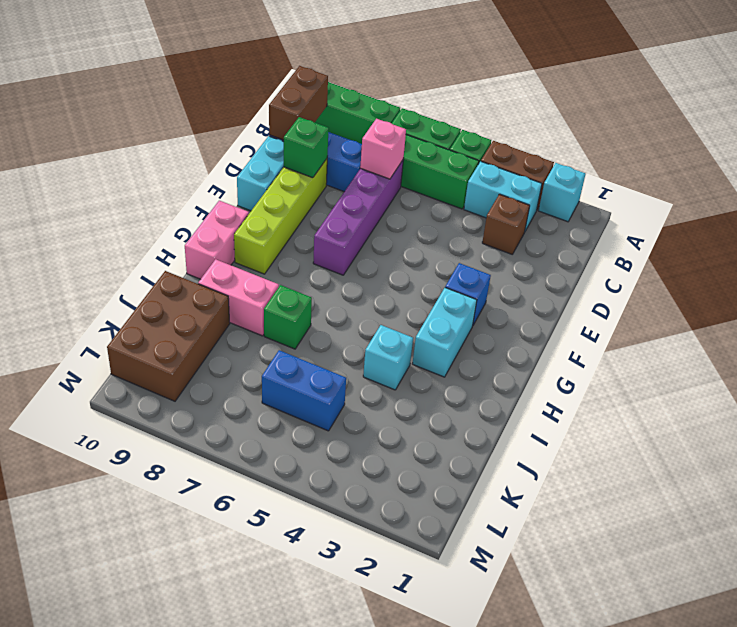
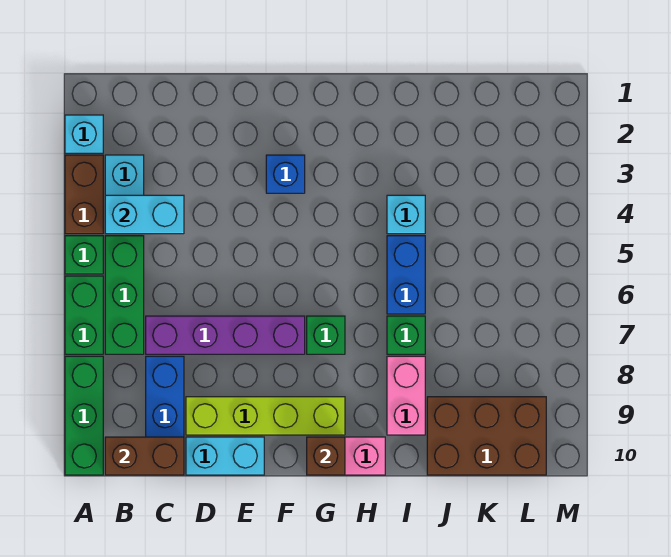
brown brick C3 level 1 -> brown brick G10 level 2
pink brick C7 level 2 -> none
green brick D9 level 2 -> green brick G7 level 1
cyan brick G3:H3 level 1 -> cyan brick B4:C4 level 2
blue brick K5:K6 level 1 -> blue brick I5:I6 level 1

